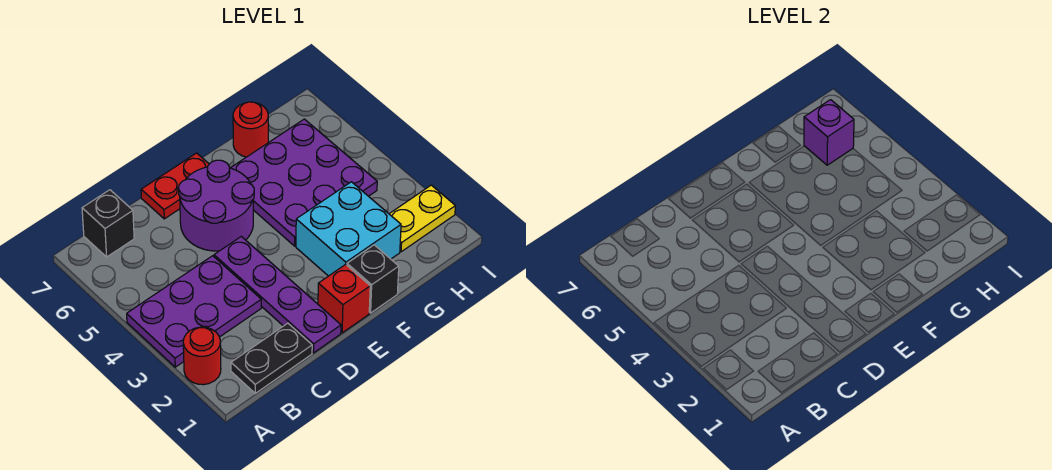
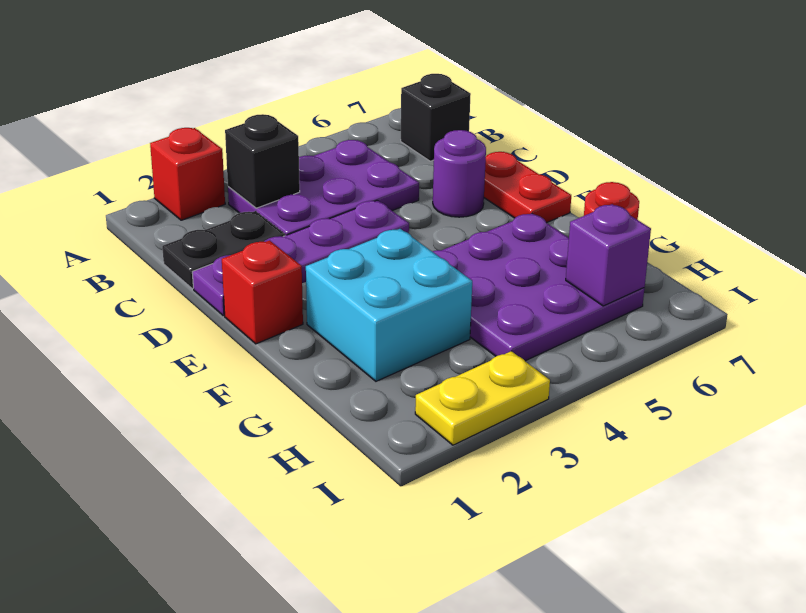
red round brick A2 level 1 -> red brick A2 level 1
purple plate A3:C4 level 1 -> purple plate B3:C5 level 1
black plate B1:C1 level 1 -> black plate C1:C2 level 1
purple round brick D5:E6 level 1 -> purple round brick D6 level 1
black brick F1 level 1 -> black brick B3 level 2
yellow plate H2:I2 level 1 -> yellow plate I2:I3 level 1

